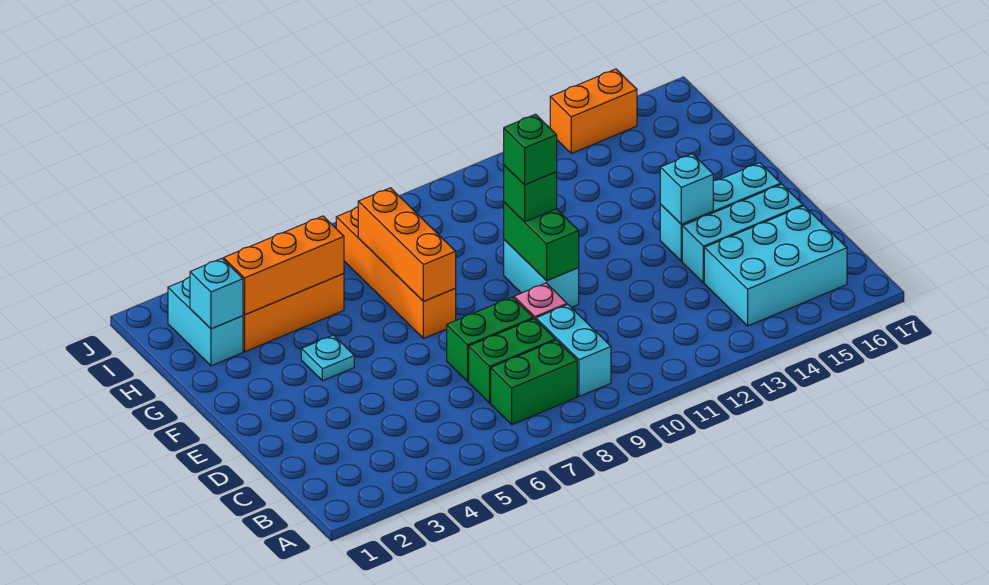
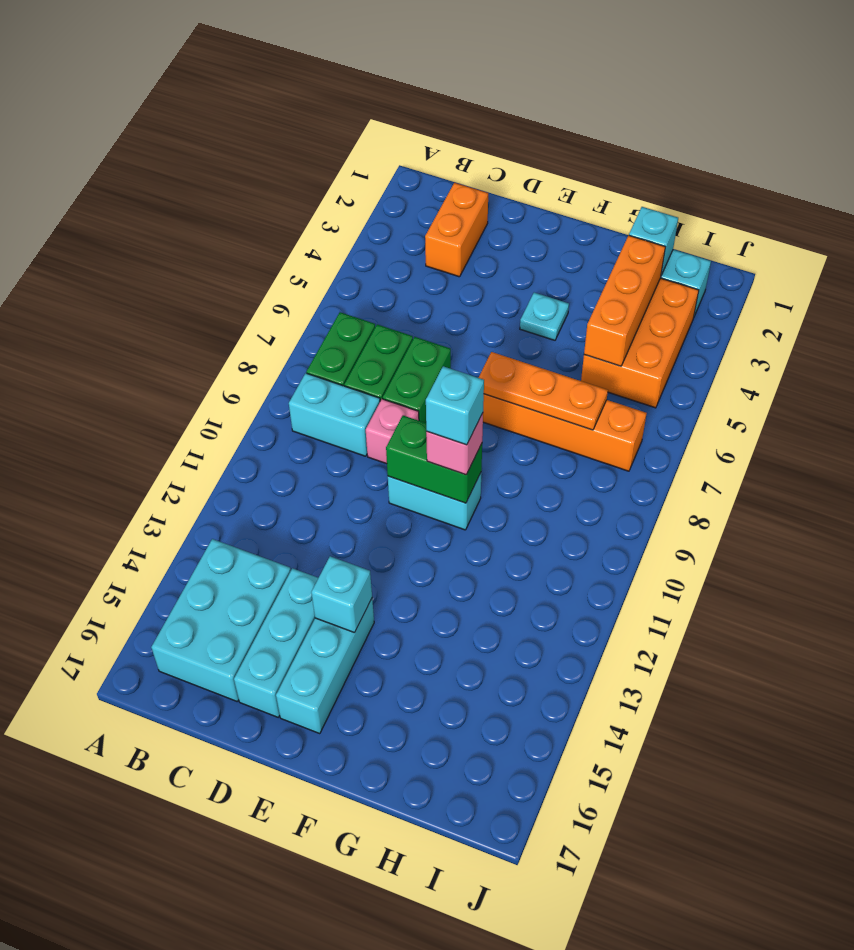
orange brick F7:H7 level 2 -> orange plate F7:H7 level 2
green brick F10 level 3 -> pink brick F10 level 3
green brick F10 level 4 -> cyan brick F10 level 4
orange brick J14:J15 level 1 -> orange brick C2:C3 level 1

